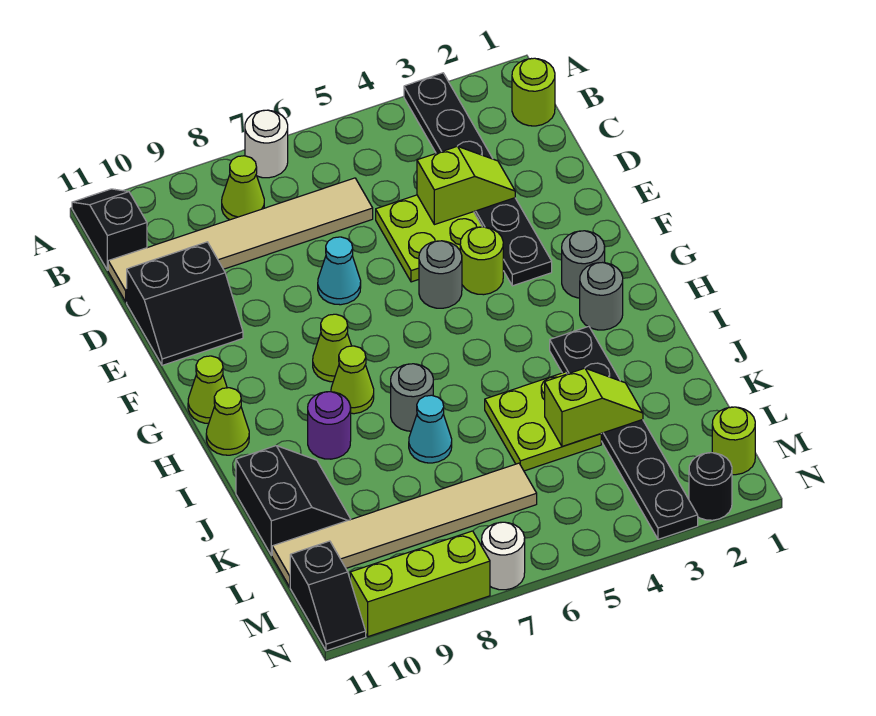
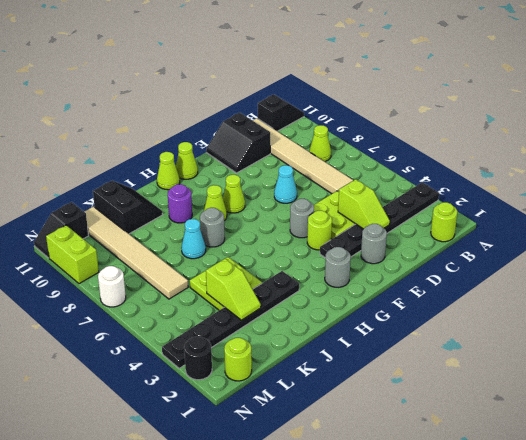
white round brick A7 level 1 -> none
grey round brick H2 level 1 -> grey round brick E2 level 1
black slope J10:K11 level 1 top 11 -> black slope J10:K11 level 1 top K
lime brick N8:N10 level 1 -> lime brick N9:N10 level 1

